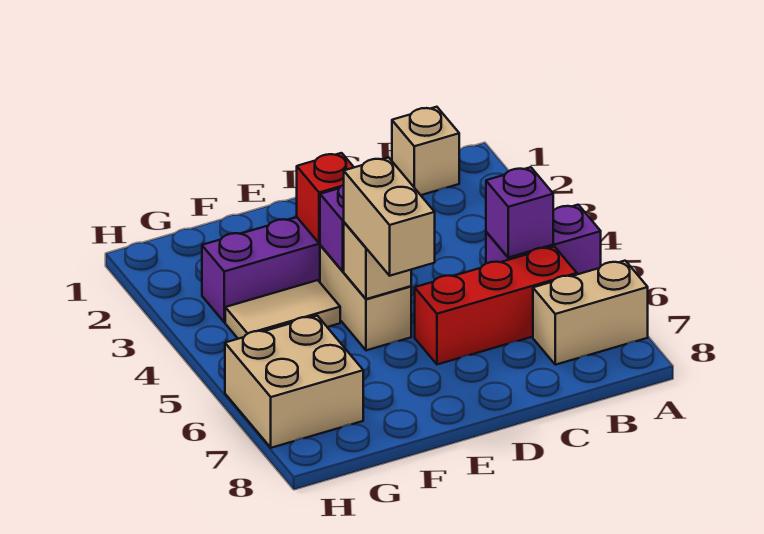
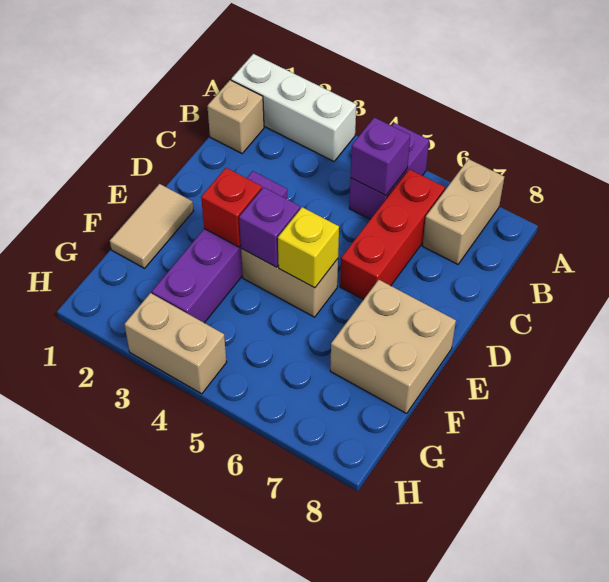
none -> white brick A1:A3 level 1
tan brick E5 level 2 -> yellow brick E5 level 2
tan brick E5:E6 level 3 -> tan brick H3:H4 level 1
tan tile F4:G4 level 1 -> tan tile E1:F1 level 1
tan brick G6:H7 level 1 -> tan brick E7:F8 level 1

